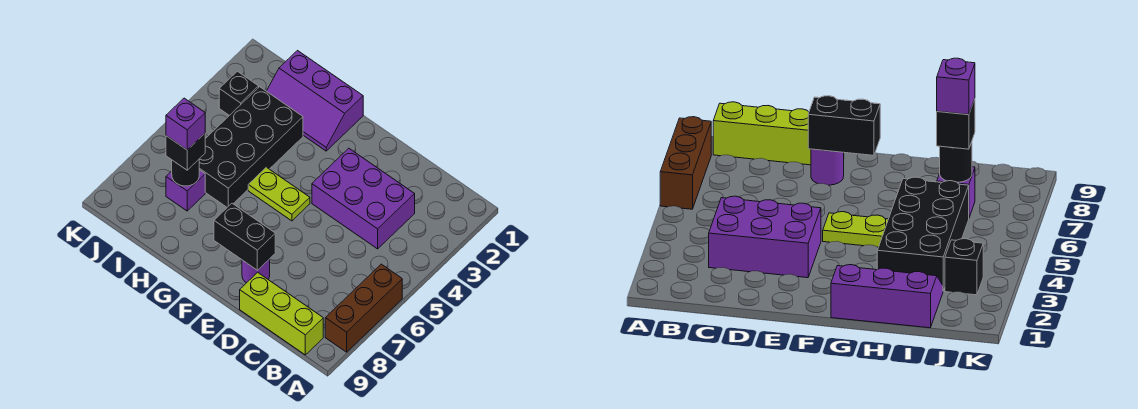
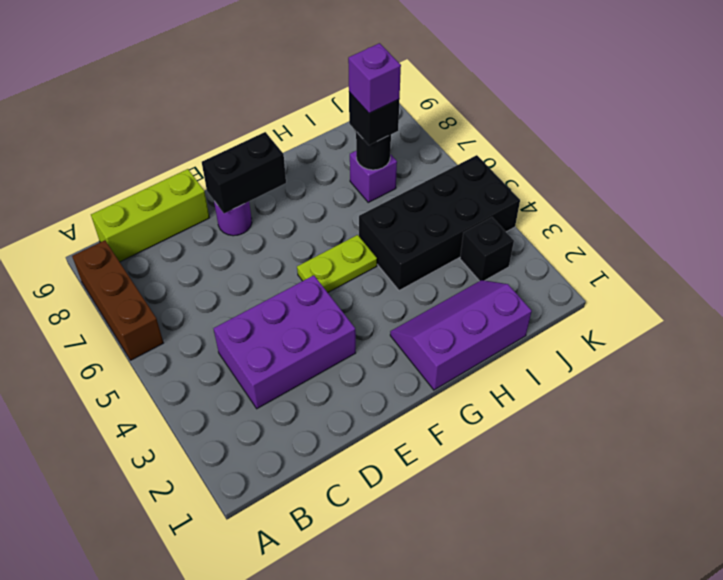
black brick H3:I6 level 1 -> black brick H4:K5 level 1

